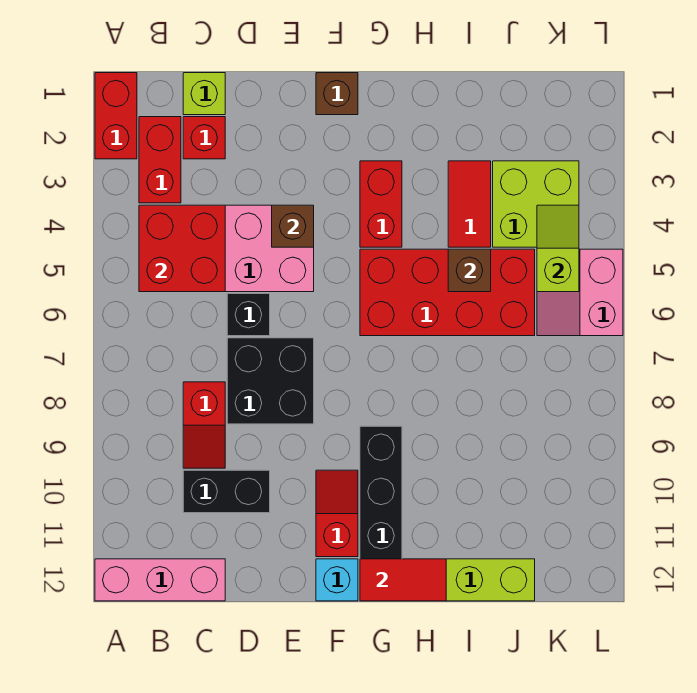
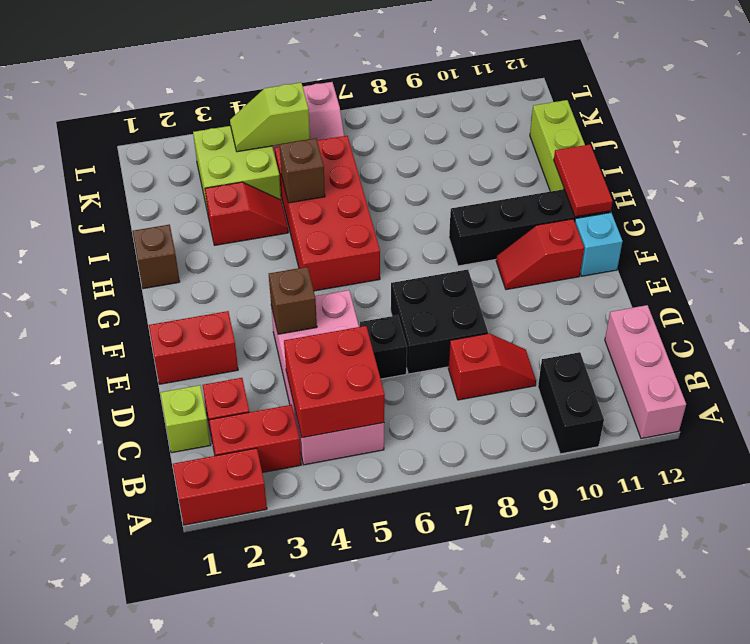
black brick C10:D10 level 1 -> black brick A10:B10 level 1
brown brick F1 level 1 -> brown brick H1 level 1
red brick G3:G4 level 1 -> red brick E1:E2 level 1
red tile I3:I4 level 1 -> red slope I3:I4 level 1 top 3

